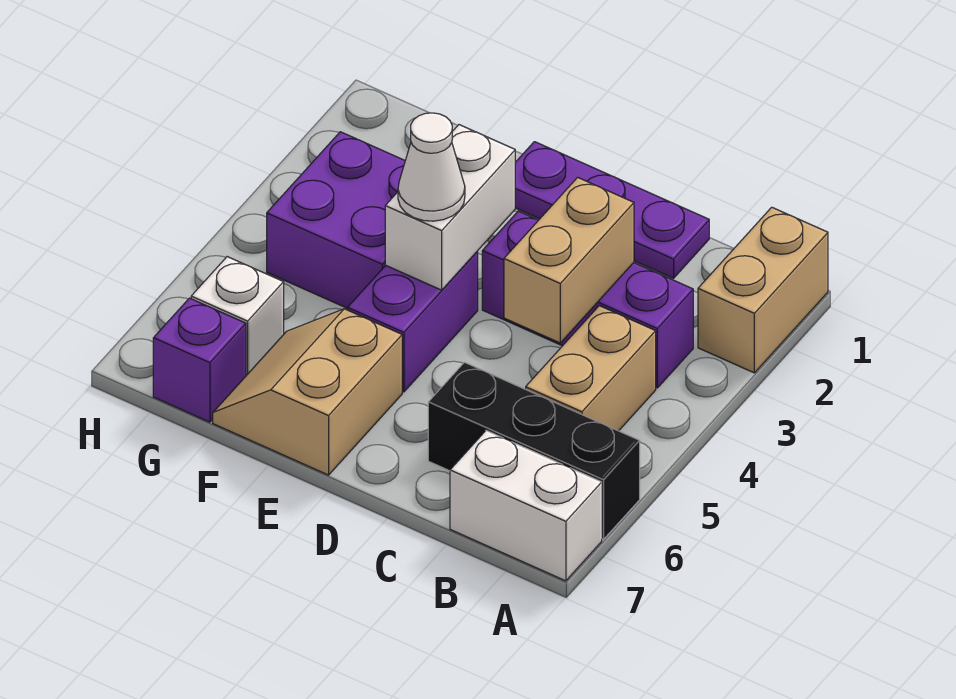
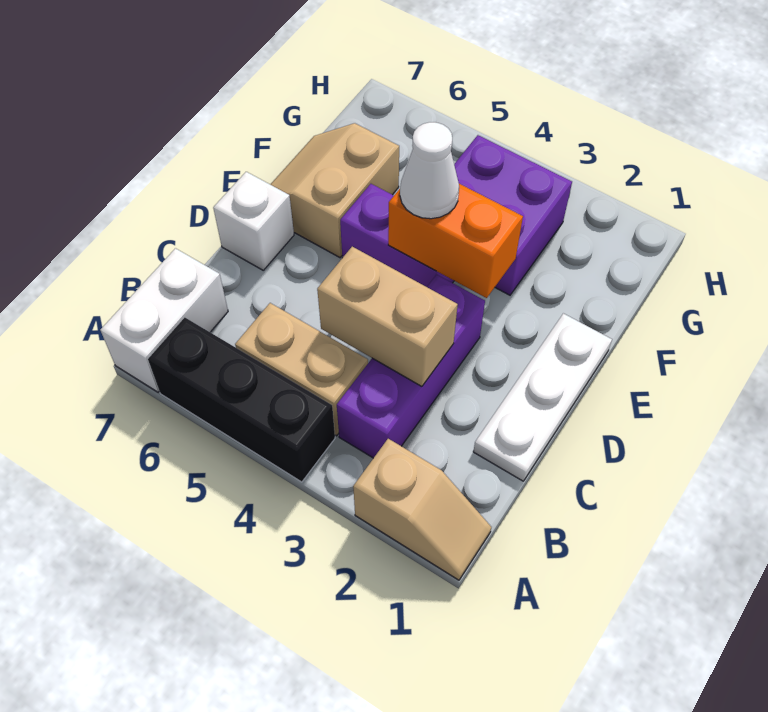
tan brick A1:A2 level 1 -> tan slope A1:A2 level 1 top 2
black brick A6:C6 level 1 -> black brick A4:A6 level 1
purple plate C1:E1 level 1 -> white plate C1:E1 level 1
white brick E3:E4 level 2 -> orange brick E3:E4 level 2
tan slope E6:F7 level 1 top E -> tan slope E6:F7 level 1 top 6
white brick G6 level 1 -> white brick D7 level 1
purple brick G7 level 1 -> none

